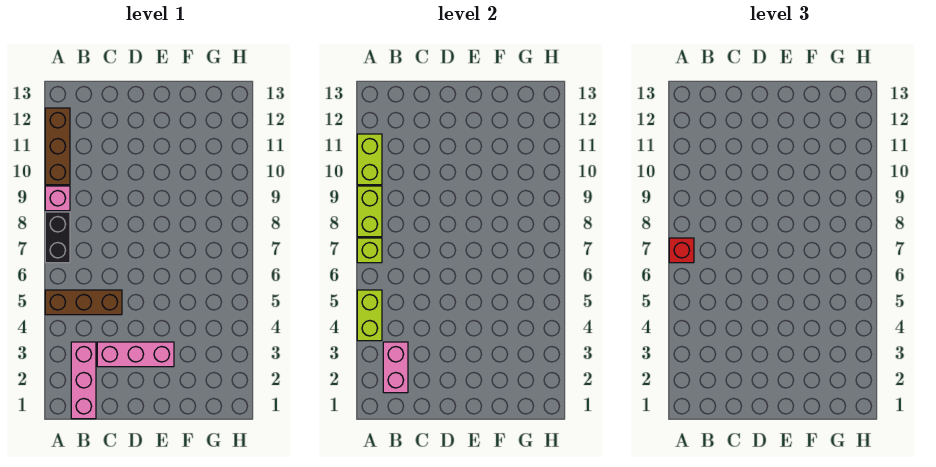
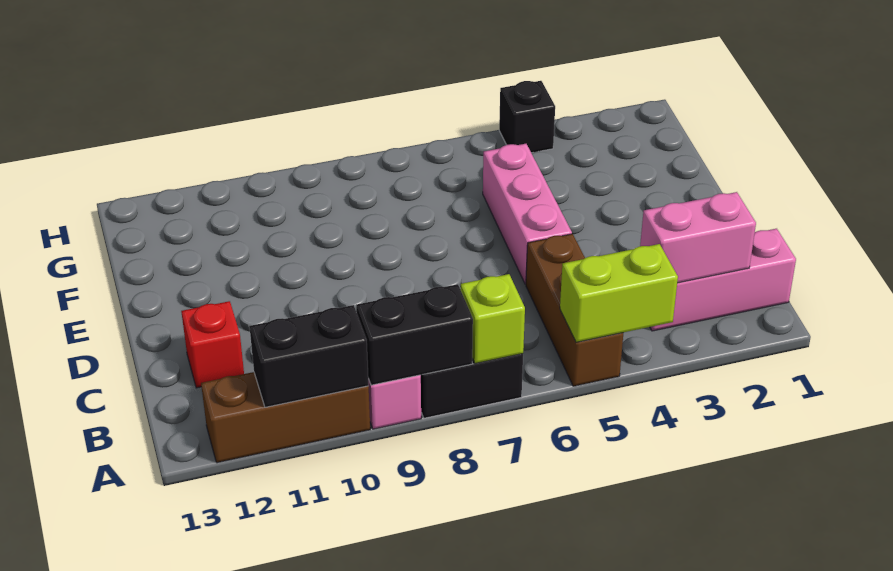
red brick A7 level 3 -> red brick C12 level 1
lime brick A8:A9 level 2 -> black brick A8:A9 level 2
lime brick A10:A11 level 2 -> black brick A10:A11 level 2
pink brick C3:E3 level 1 -> pink brick D5:F5 level 1
none -> black brick H4 level 1

